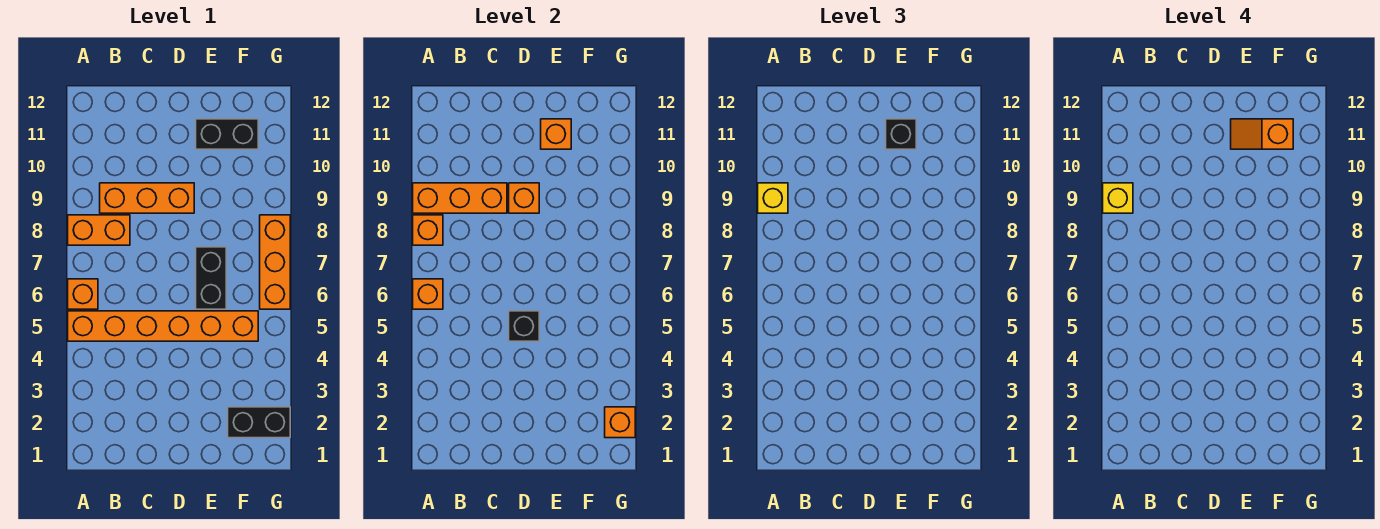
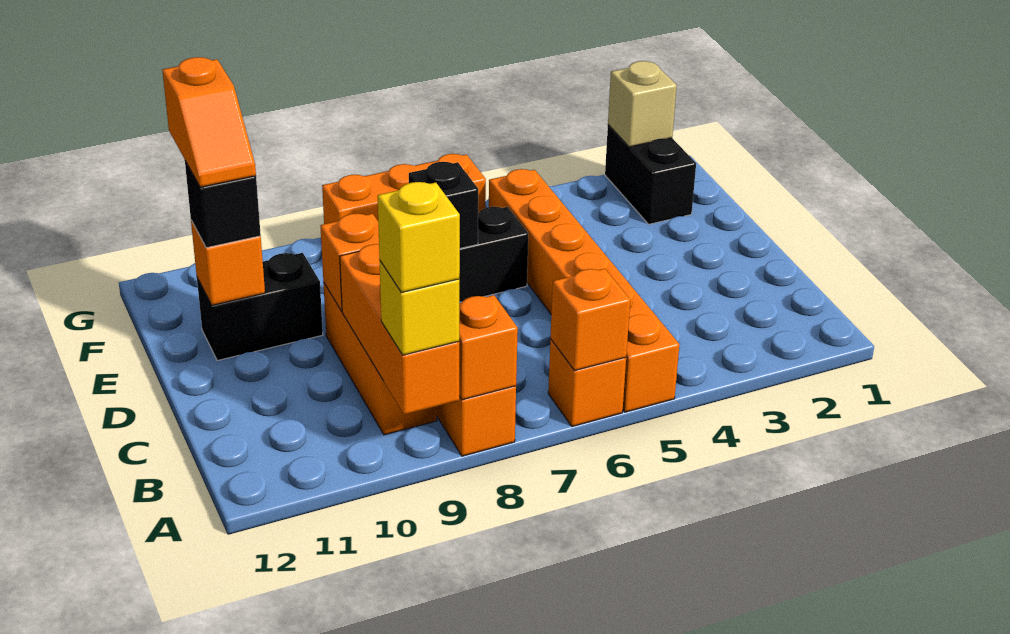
black brick D5 level 2 -> black brick E7 level 2
black brick E11:F11 level 1 -> black brick E10:E11 level 1
orange brick G2 level 2 -> tan brick G2 level 2

